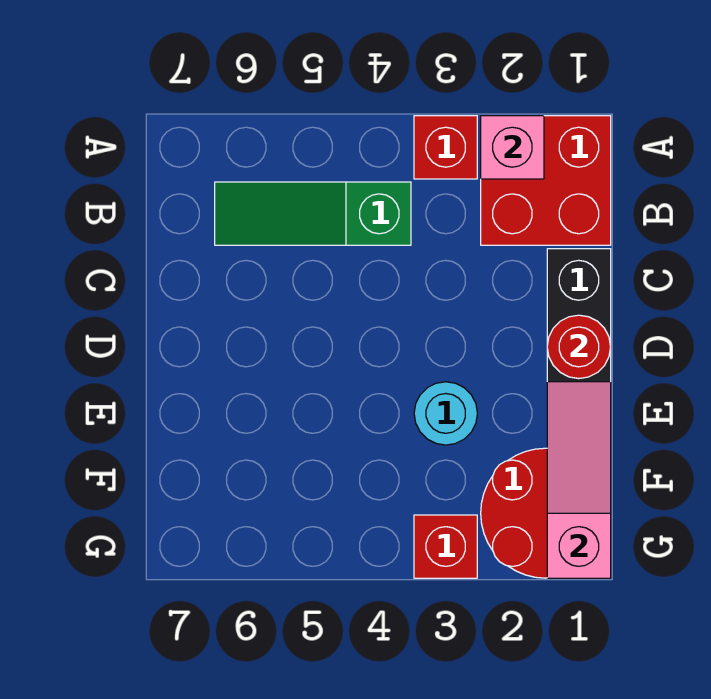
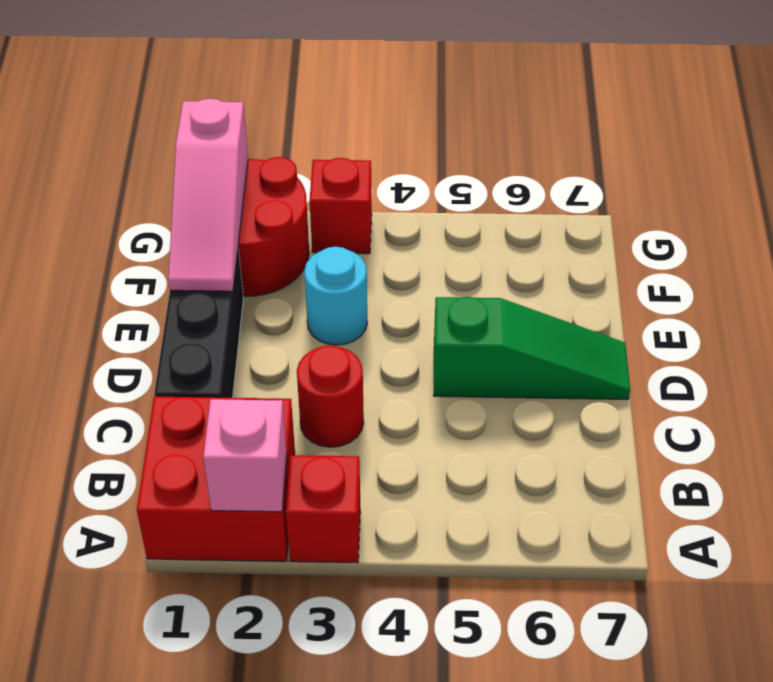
green slope B4:B6 level 1 top 4 -> green slope D5:D7 level 1 top 5
red round brick D1 level 2 -> red round brick C3 level 1

